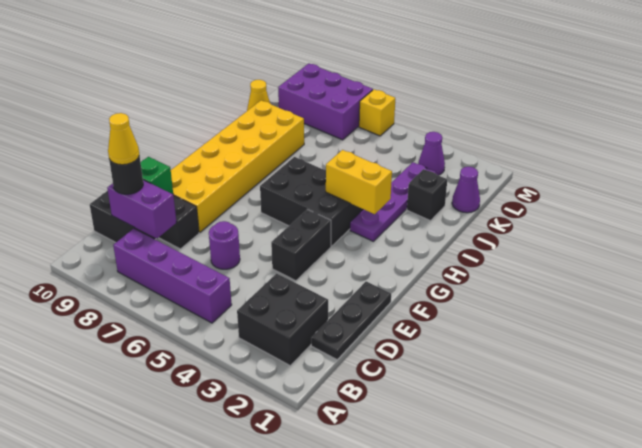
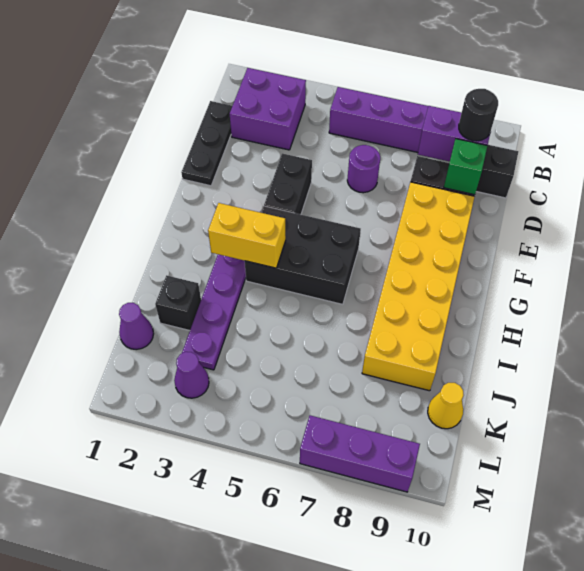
black brick B2:C3 level 1 -> purple brick B2:C3 level 1
yellow cone C9 level 4 -> none
purple brick L7:M9 level 1 -> purple brick M7:M9 level 1
yellow brick M6 level 1 -> none

